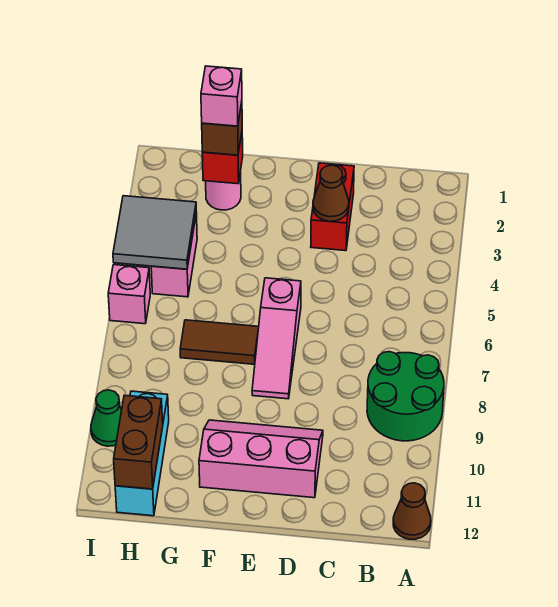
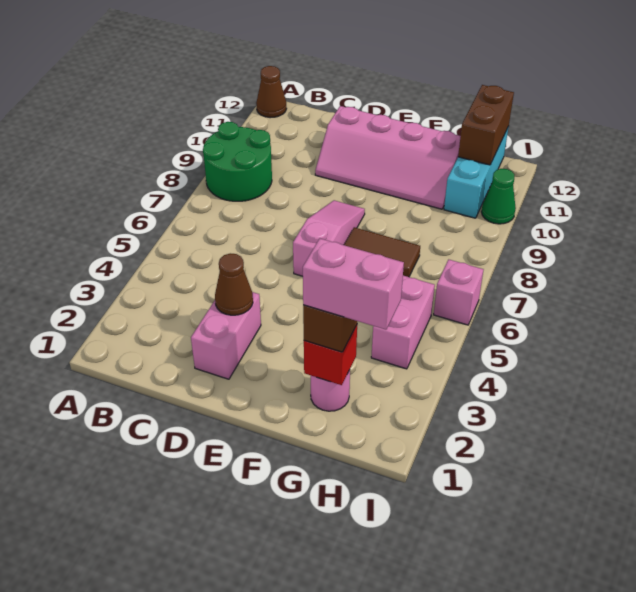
red brick D2:D3 level 1 -> pink brick D2:D3 level 1
pink slope D10:F11 level 1 top 11 -> pink slope D10:G11 level 1 top 11
pink brick G2 level 4 -> pink brick G2:H2 level 4
grey tile H4:I5 level 2 -> none

